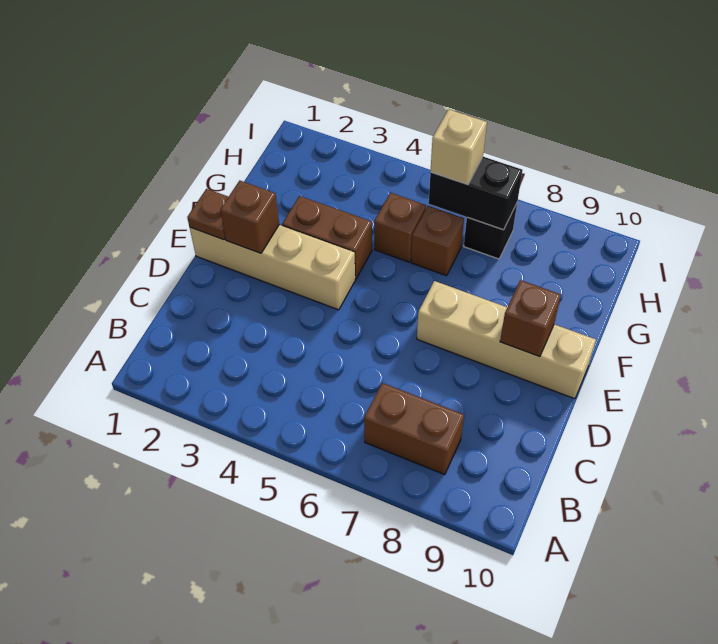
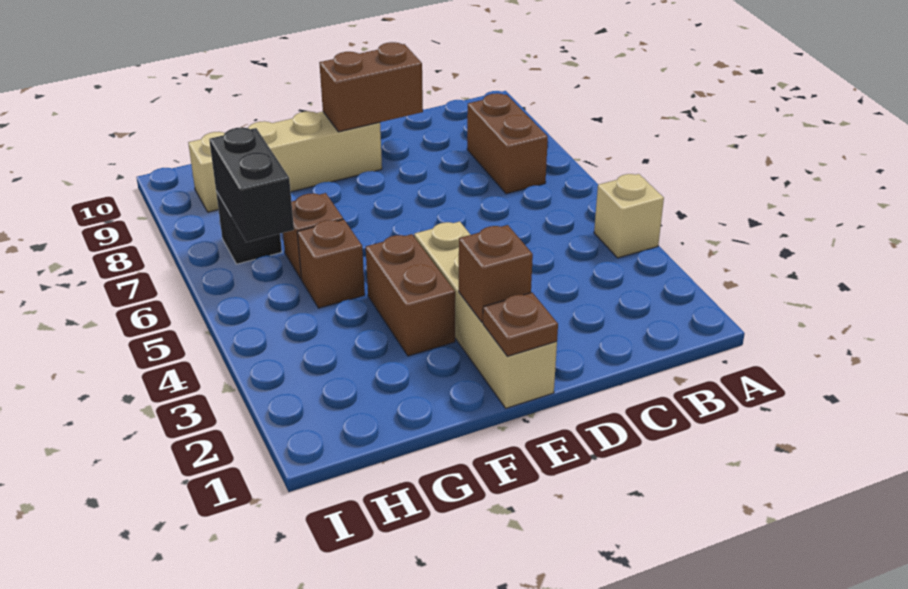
tan brick E7:E10 level 1 -> tan brick E9:H9 level 1
brown brick E9 level 2 -> brown brick D9:E9 level 2
tan brick H6 level 3 -> tan brick A4 level 1

